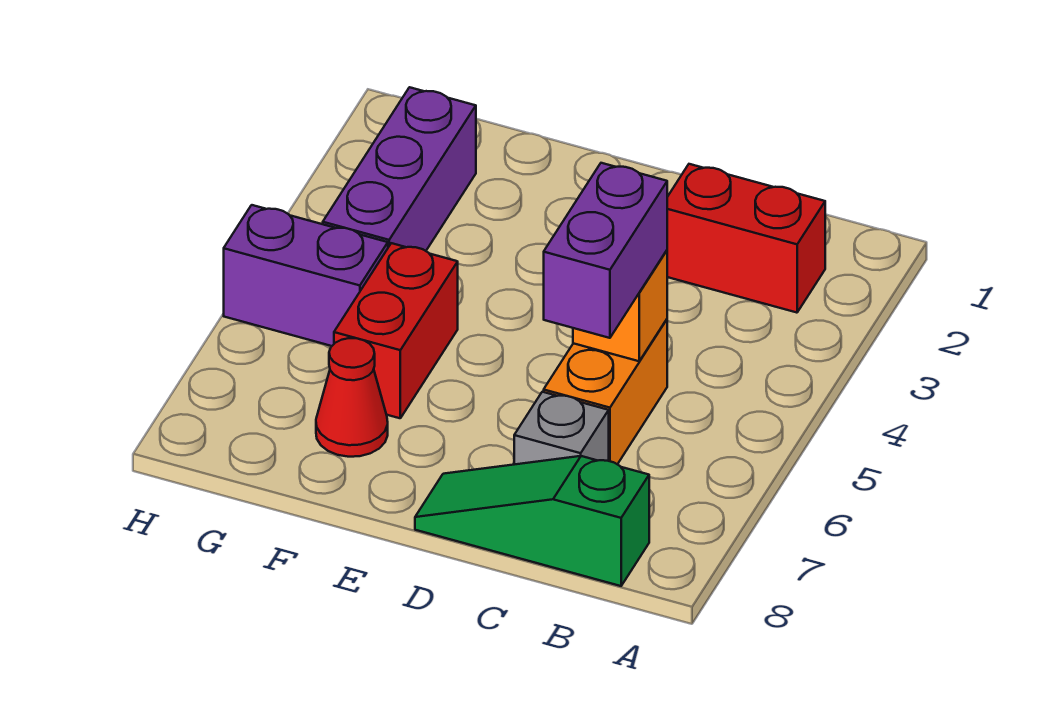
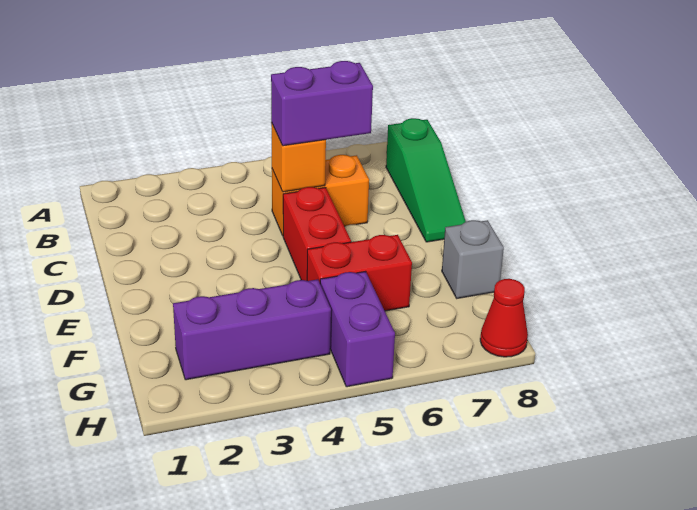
red brick B2:C2 level 1 -> red brick D5:E5 level 1
grey brick C7 level 1 -> grey brick F8 level 1
red cone F7 level 1 -> red cone H8 level 1

